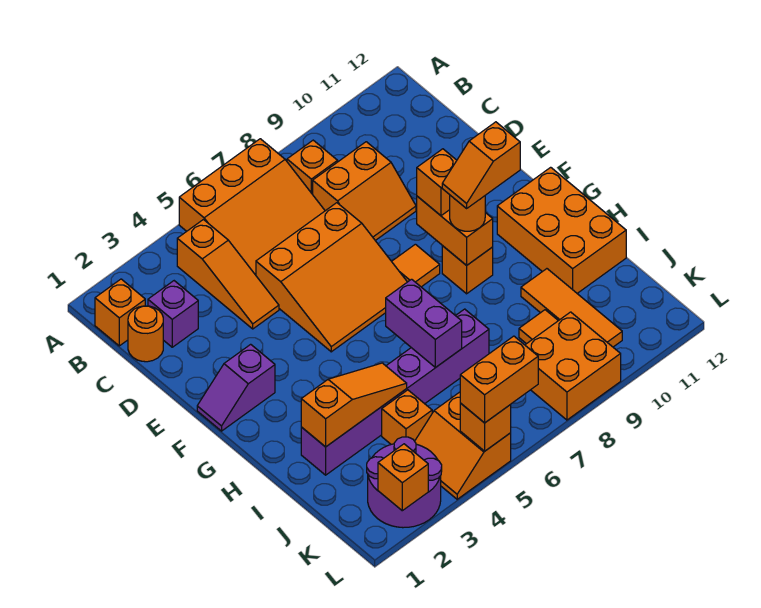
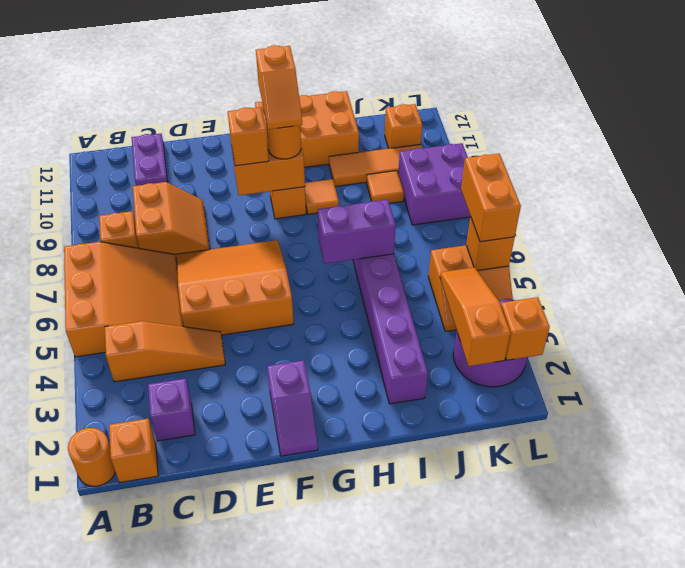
orange round brick C1 level 1 -> orange round brick A1 level 1
none -> purple plate C11:C12 level 1
orange slope D5:F7 level 1 top D -> orange slope D5:F7 level 1 top 5
orange tile F8 level 1 -> orange tile H9 level 1
orange slope I2:I4 level 2 top 2 -> orange slope K2:K4 level 2 top 2
orange brick J4 level 1 -> orange brick K11 level 1
orange brick K8:L9 level 1 -> purple brick K8:L9 level 1

